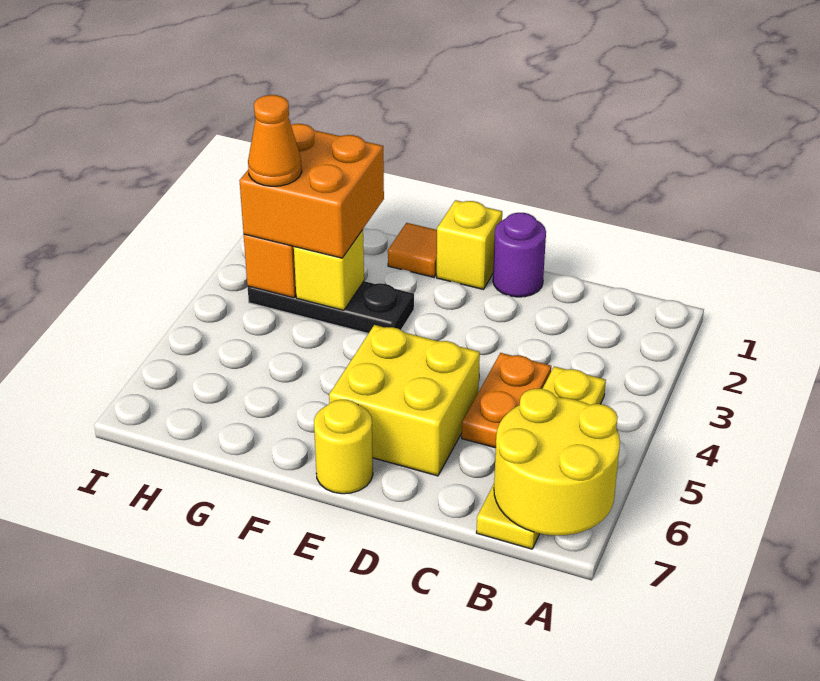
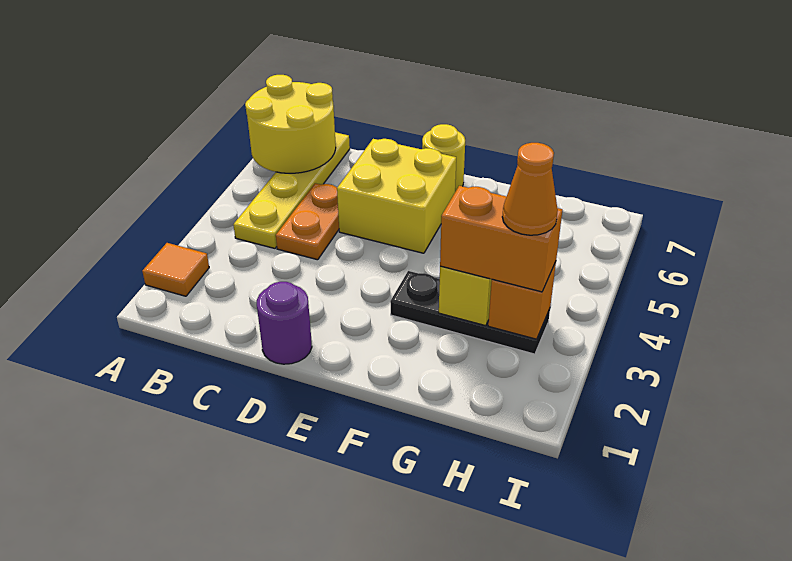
yellow brick E1 level 1 -> none
orange tile F1 level 1 -> orange tile A2 level 1
orange brick G2:H3 level 3 -> orange brick G3:H3 level 3

